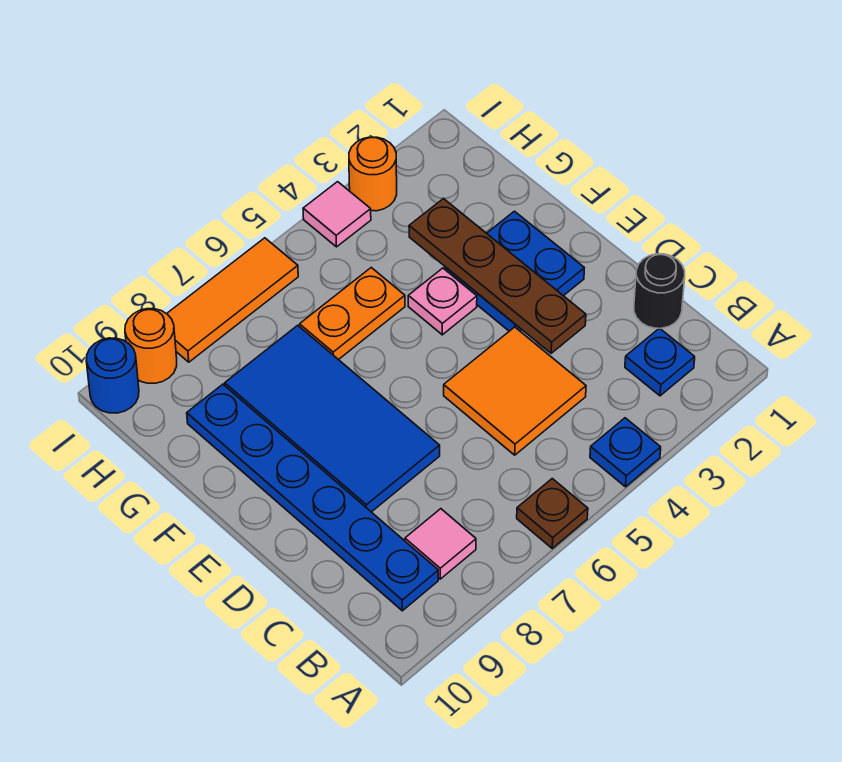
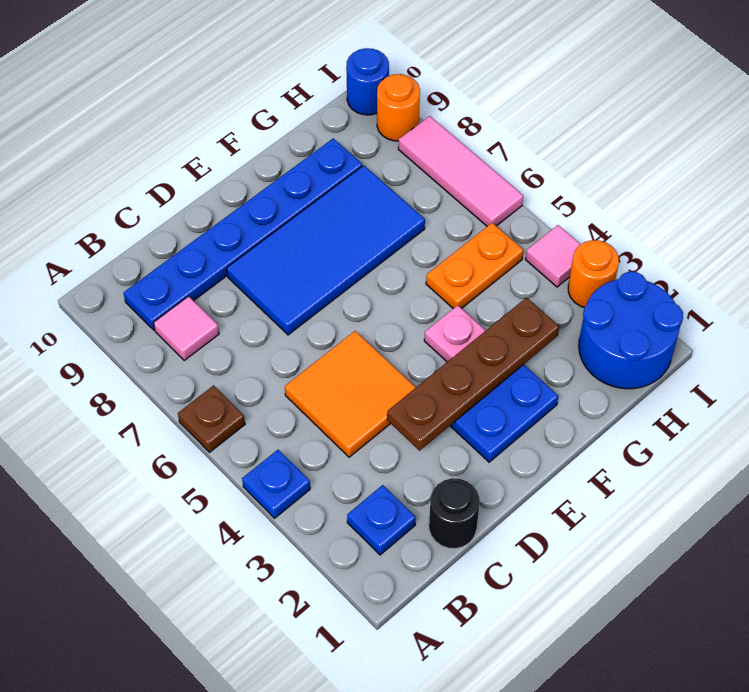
orange plate G5:G6 level 1 -> orange plate G5:H5 level 1
none -> blue round brick H1:I2 level 1
orange tile I6:I8 level 1 -> pink tile I6:I8 level 1

